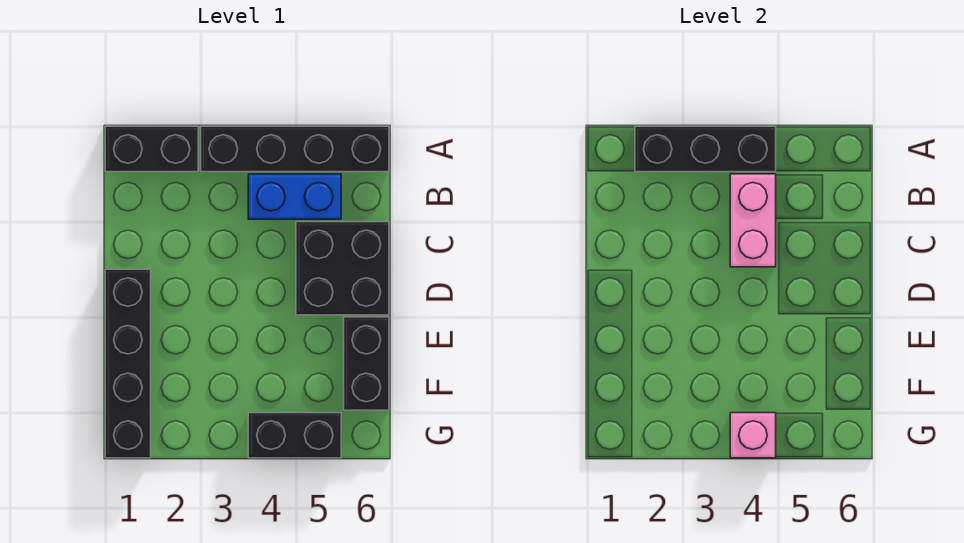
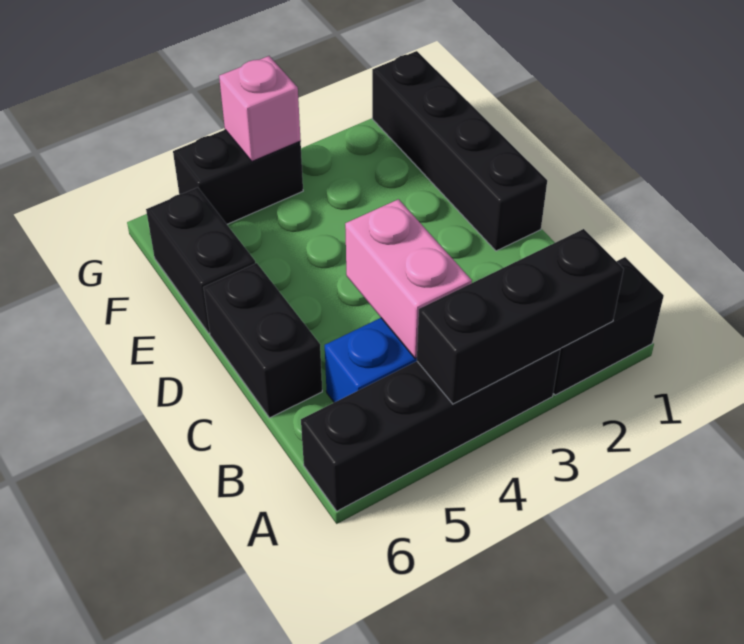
black brick C5:D6 level 1 -> black brick C6:D6 level 1

